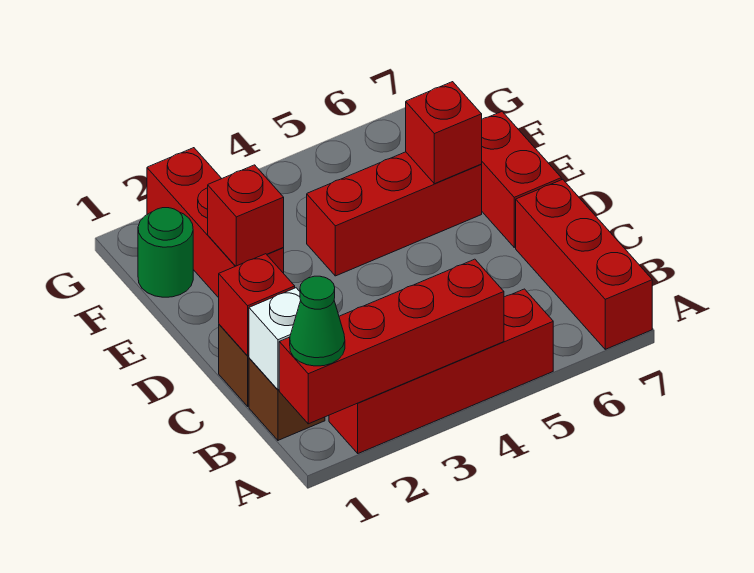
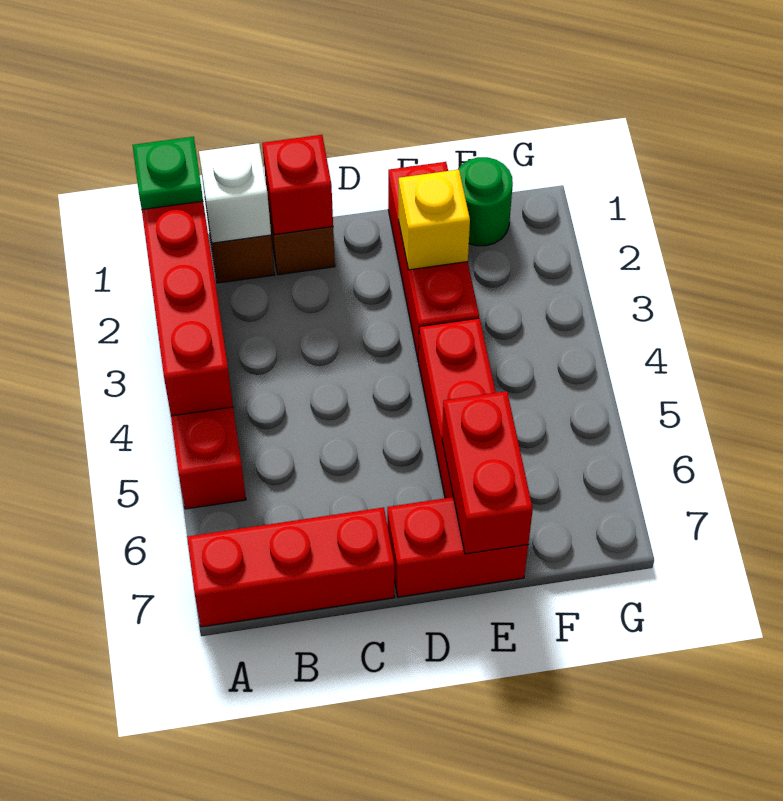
green cone A1 level 3 -> green plate A1 level 3
red brick E2:G2 level 1 -> red brick E1:E3 level 1
red brick E2 level 2 -> yellow brick E2 level 2
red brick E6 level 2 -> red brick E6:E7 level 2

